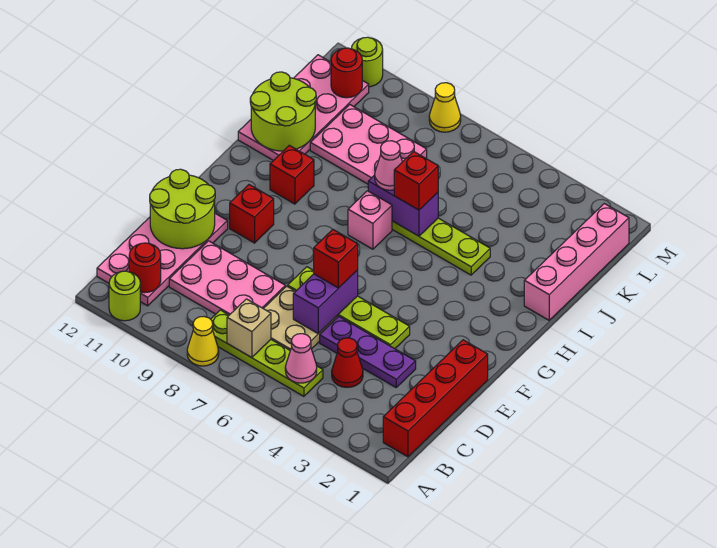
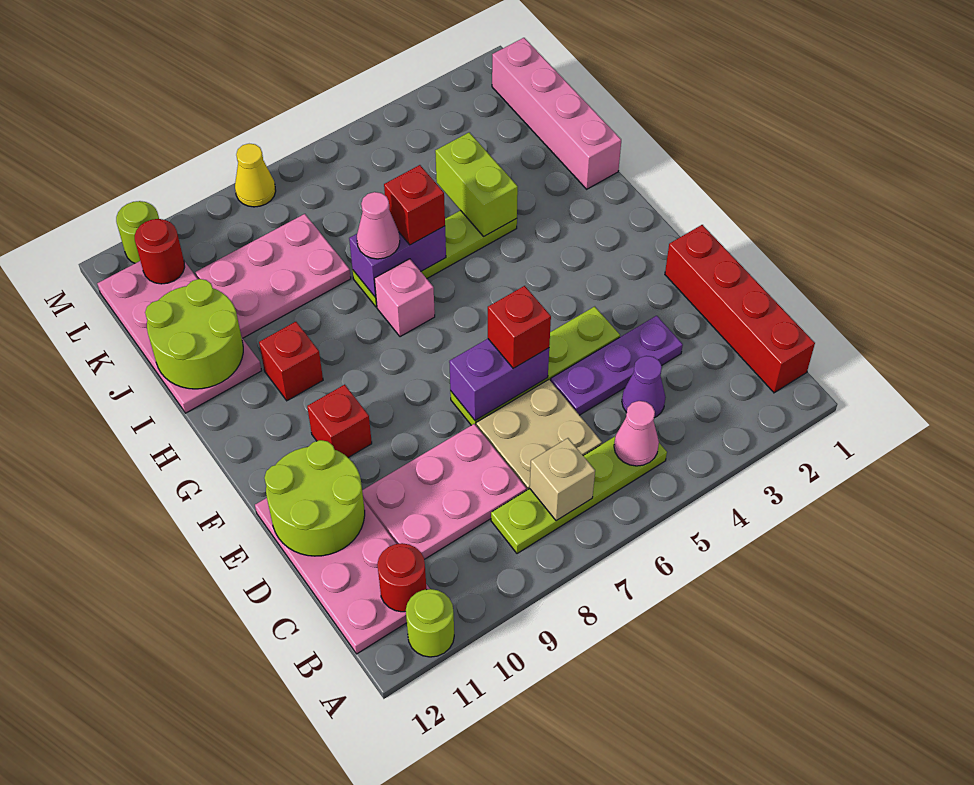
yellow cone A8 level 1 -> none
red cone C4 level 1 -> purple cone C4 level 1
purple brick D6:E6 level 2 -> purple brick E6:E7 level 2
none -> lime brick I4:J4 level 2

